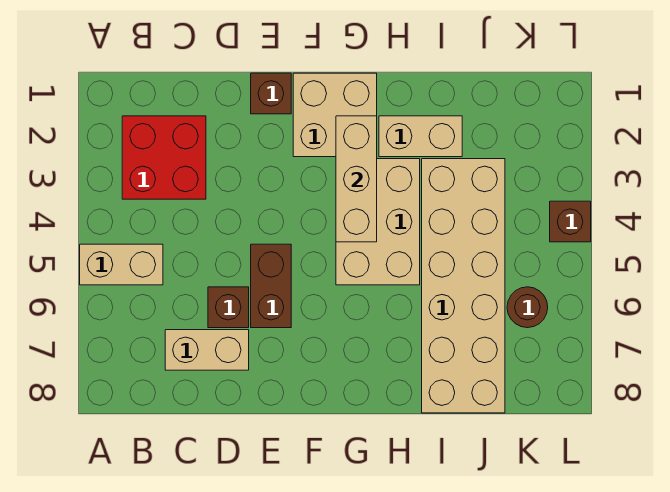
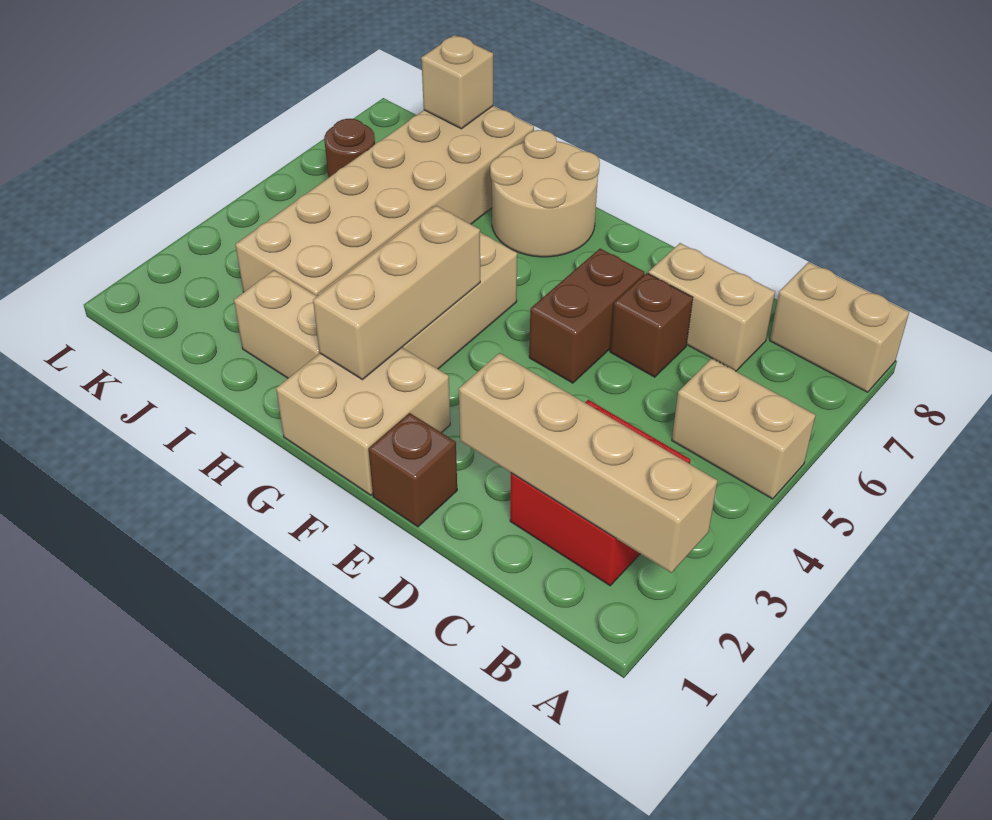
none -> tan brick A2:D2 level 2
none -> tan brick A8:B8 level 1
none -> tan round brick G7:H8 level 1
none -> tan brick J8 level 2
brown brick L4 level 1 -> none

